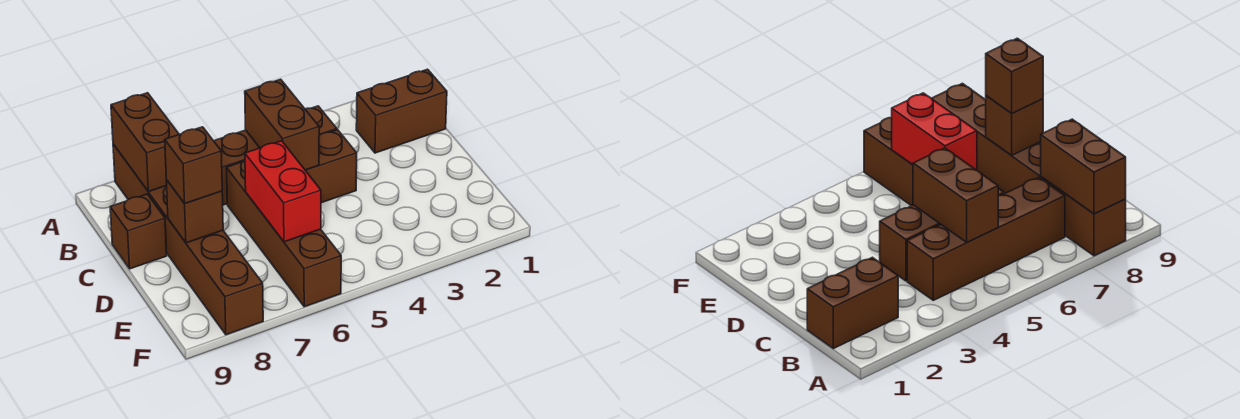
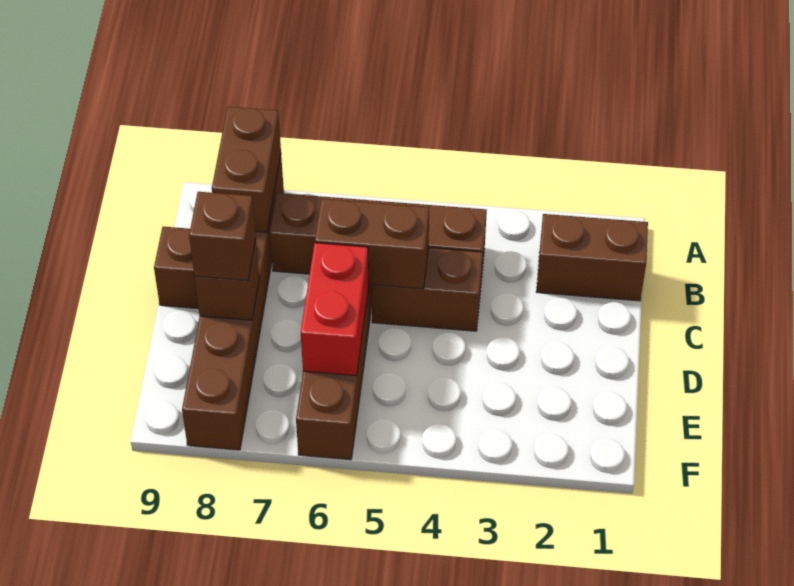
brown brick B5:C5 level 2 -> brown brick C5:C6 level 2

